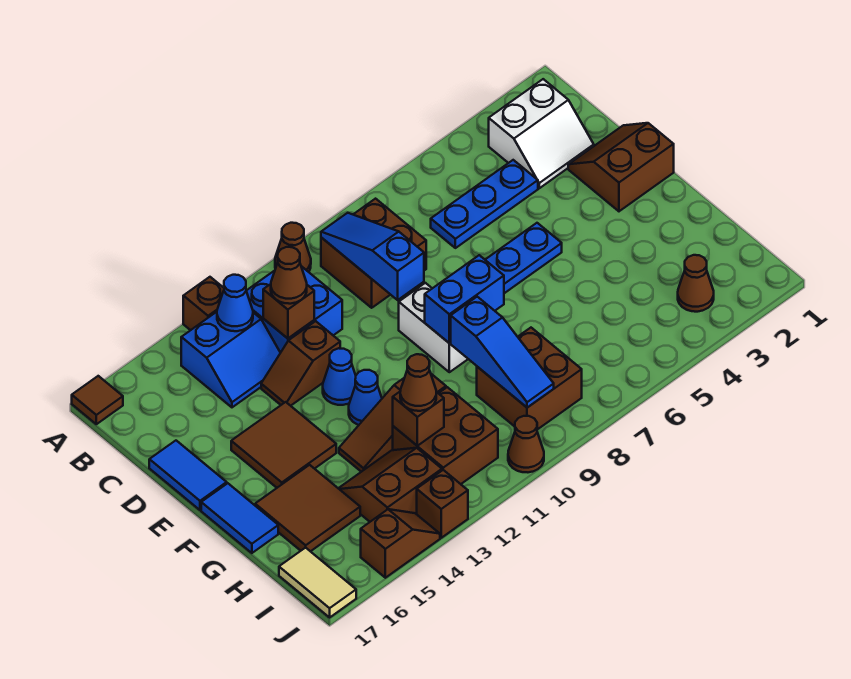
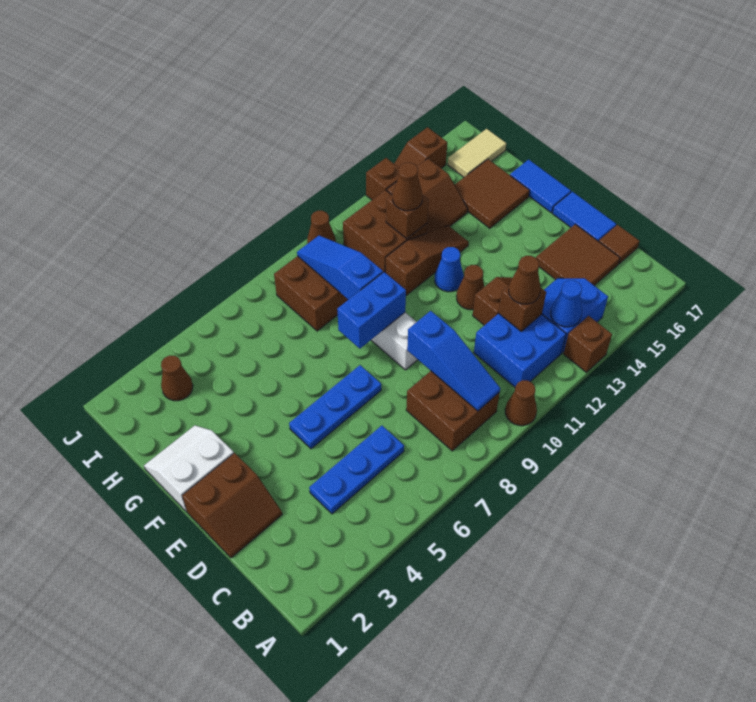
brown tile A17 level 1 -> brown tile C17 level 1
white slope B2:C3 level 1 top B -> white slope F1:G2 level 1 top F
blue cone E12 level 1 -> brown cone E12 level 1
brown tile E14:F15 level 1 -> brown tile C15:D16 level 1
tan tile I17:J17 level 1 -> tan tile I16:I17 level 1

